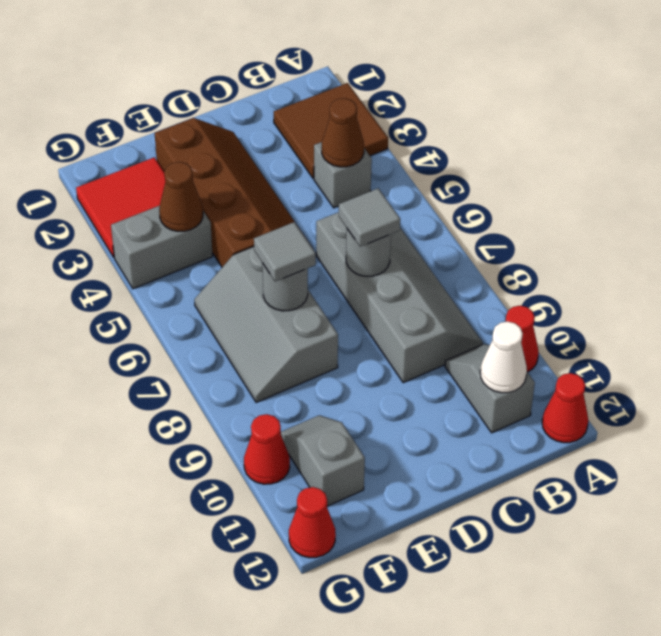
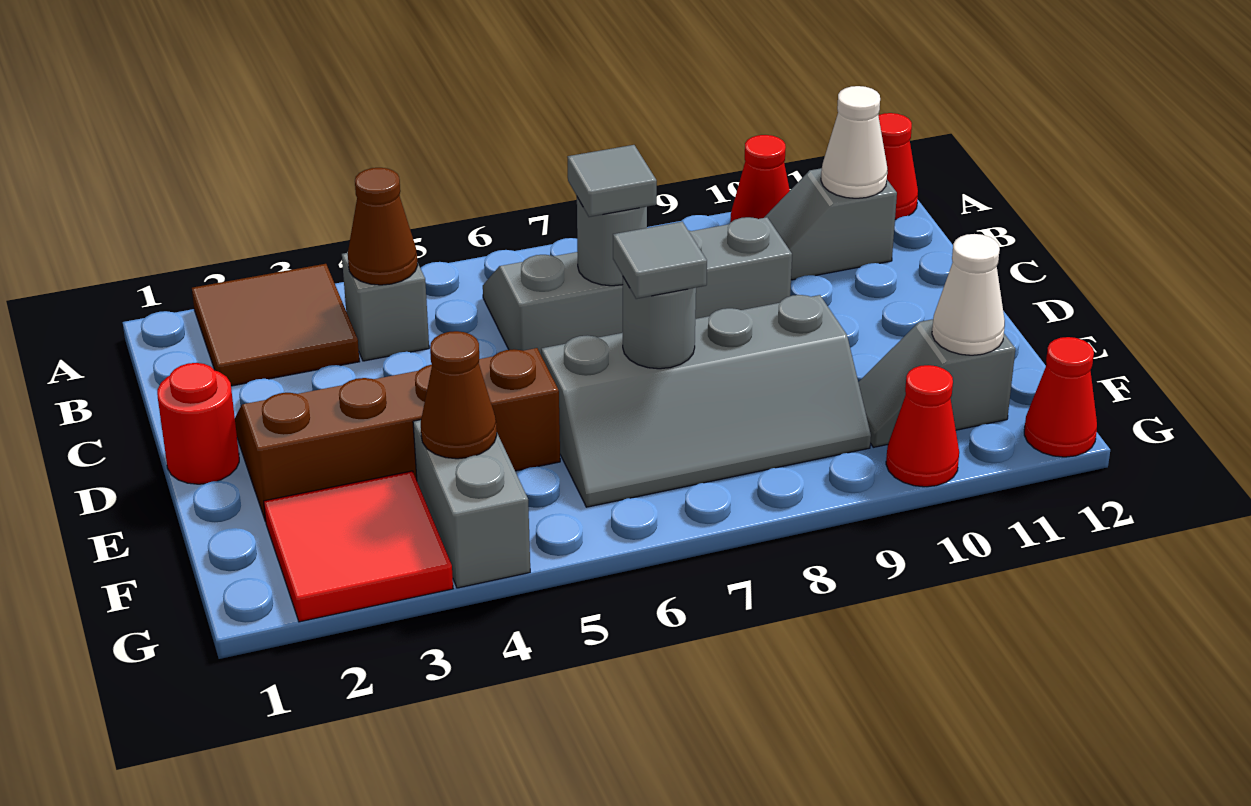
none -> red round brick D1 level 1
grey slope E6:F8 level 1 top E -> grey slope E6:F9 level 1 top E
none -> white cone F11 level 2

